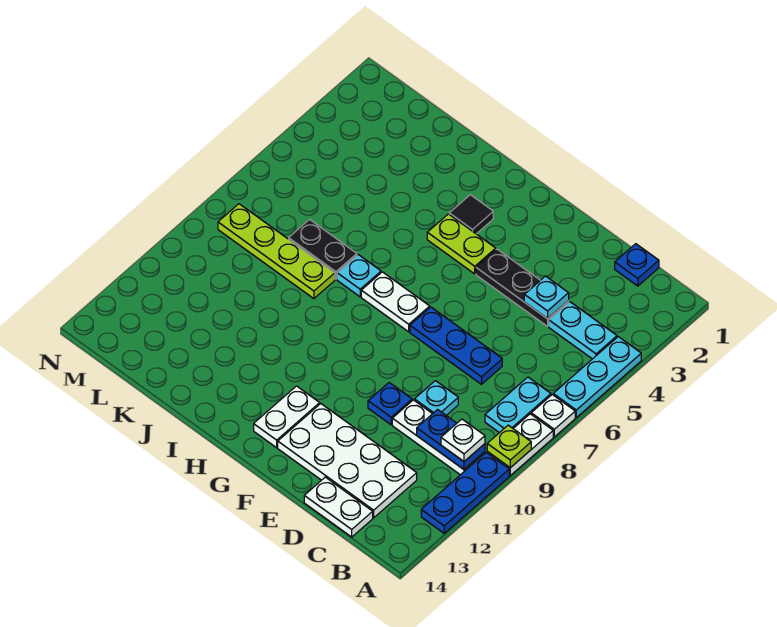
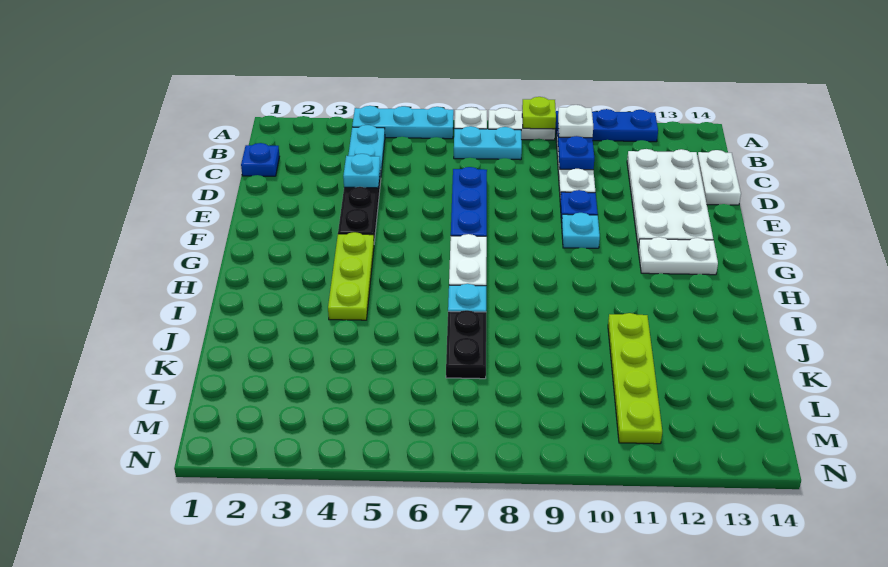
cyan plate D9 level 1 -> cyan plate F10 level 1
lime plate G4:H4 level 1 -> lime plate G4:I4 level 1
black tile H3 level 1 -> none
lime plate J8:M8 level 1 -> lime plate J11:M11 level 1

